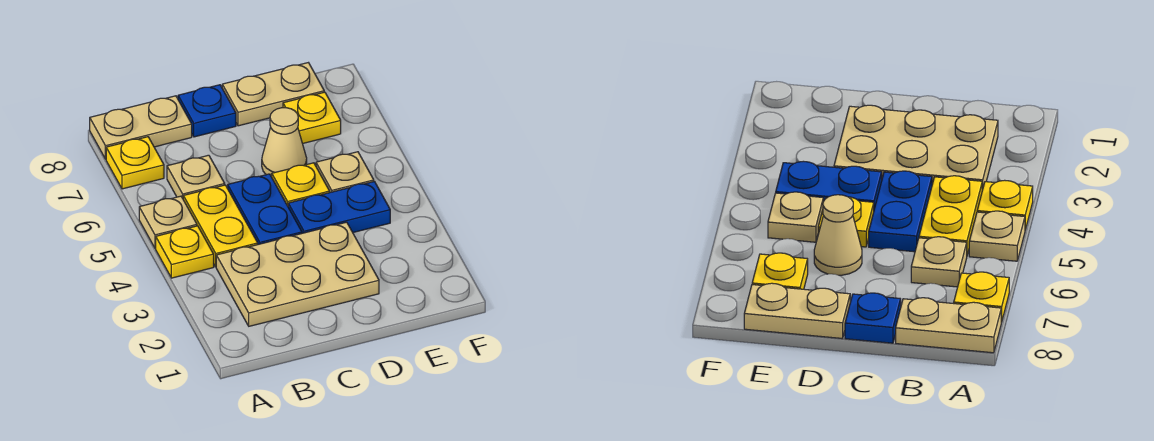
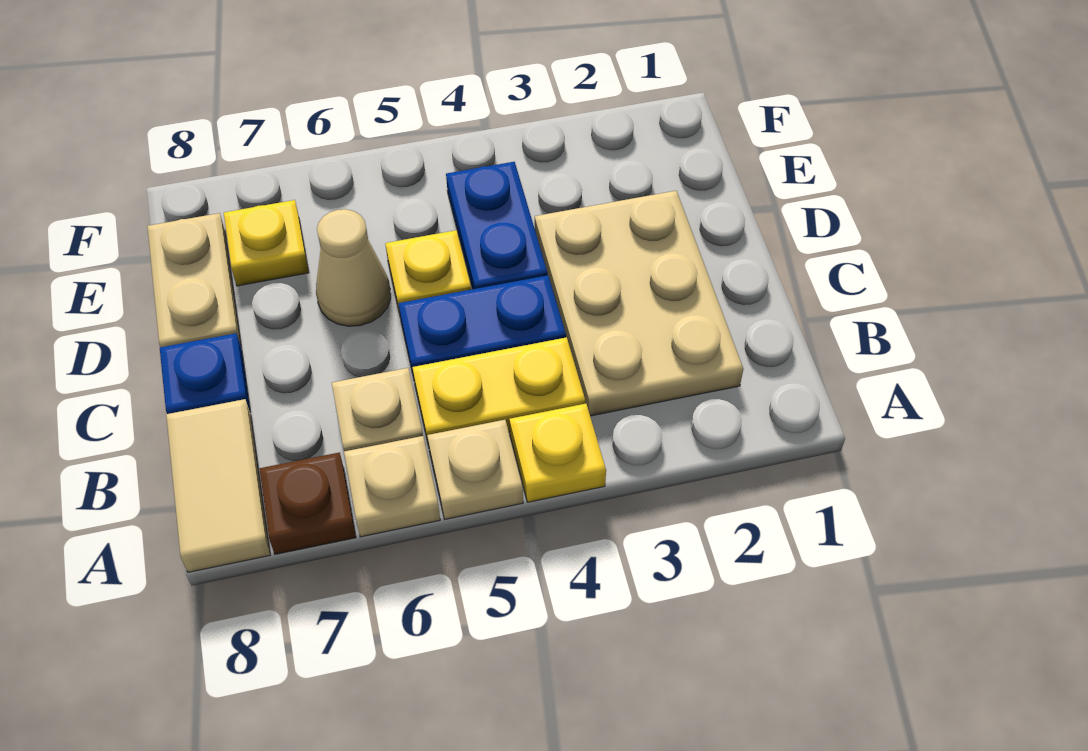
yellow plate A7 level 1 -> brown plate A7 level 1
tan plate A8:B8 level 1 -> tan tile A8:B8 level 1
tan plate E5 level 1 -> tan plate A6 level 1

